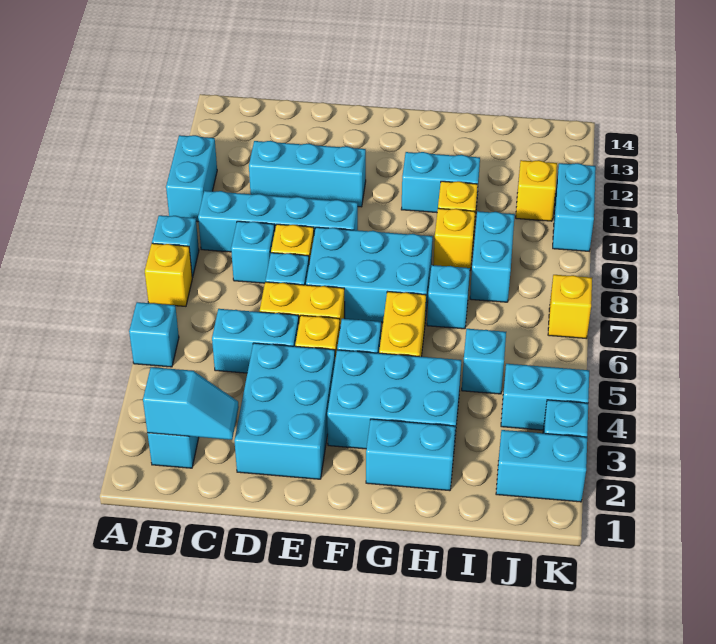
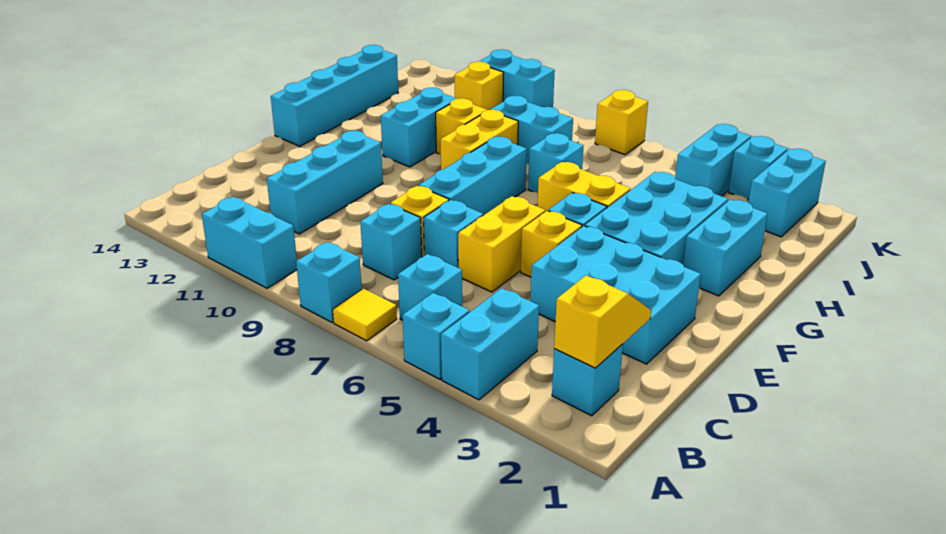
yellow brick A7 level 1 -> yellow tile A7 level 1
cyan slope B2:C2 level 2 top B -> yellow slope B2:C2 level 2 top B
cyan brick B9:E9 level 1 -> cyan brick F14:I14 level 1
cyan brick C5:D5 level 1 -> cyan brick A4:B4 level 1
cyan brick E7:G8 level 1 -> cyan brick E8:G8 level 1
yellow brick H9 level 1 -> yellow brick G9:H9 level 1
cyan brick I5 level 1 -> cyan brick B6 level 1

